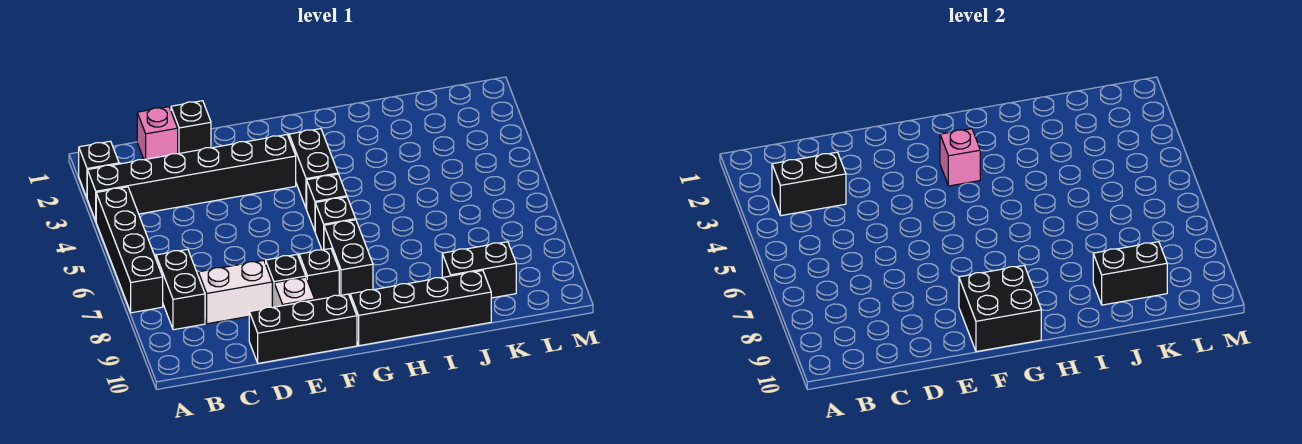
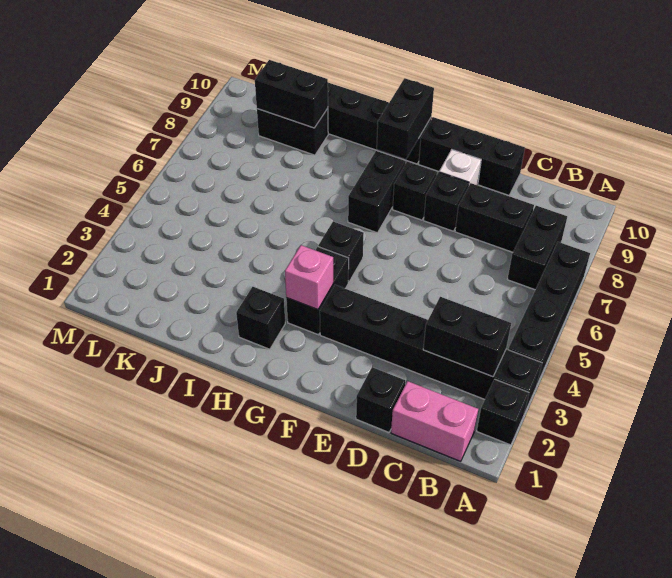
pink brick C1 level 1 -> pink brick B1:C1 level 1
white brick C8:D8 level 1 -> black brick C8:D8 level 1
black brick F9:G10 level 2 -> black brick G9:G10 level 2
black brick G6 level 1 -> black brick H2 level 1

